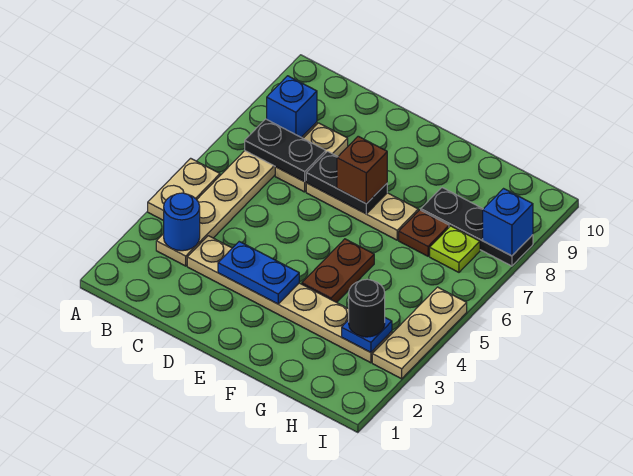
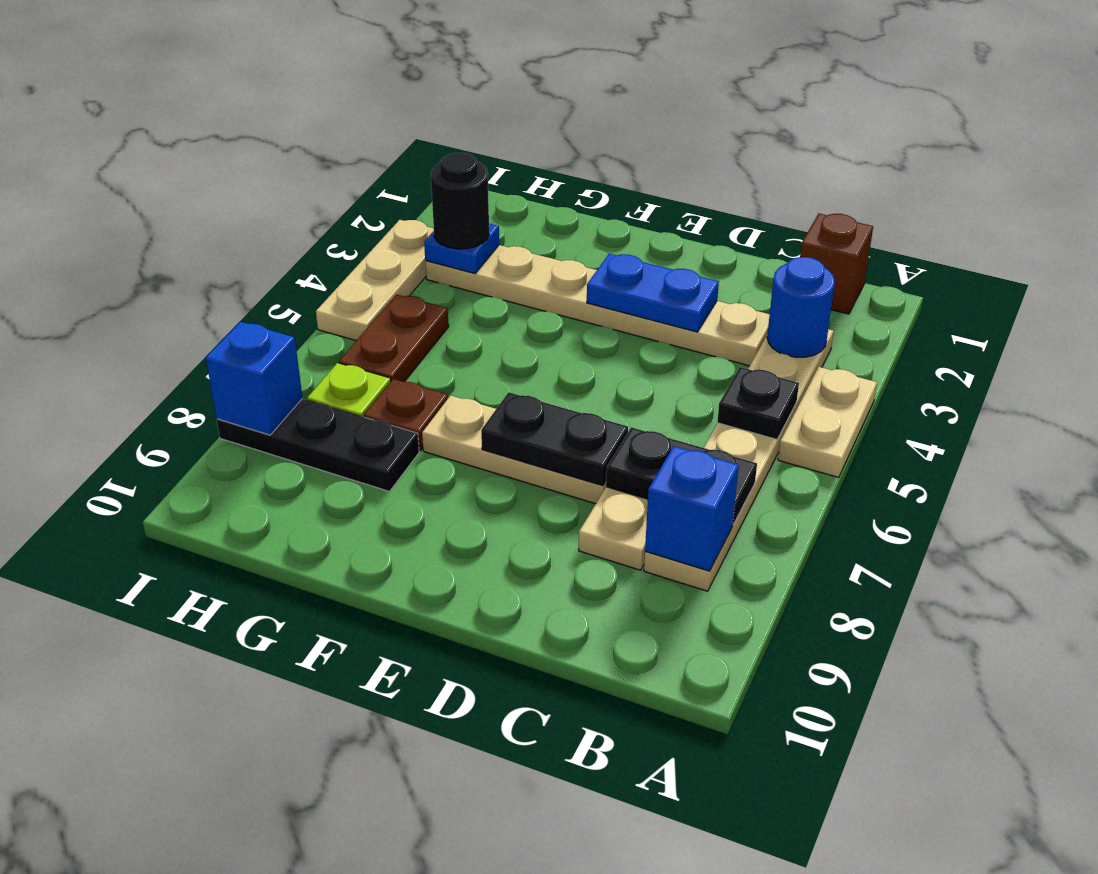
none -> black plate B5 level 2
brown brick E7 level 3 -> brown brick B1 level 1
brown plate F4:F5 level 1 -> brown plate H5:H6 level 1

